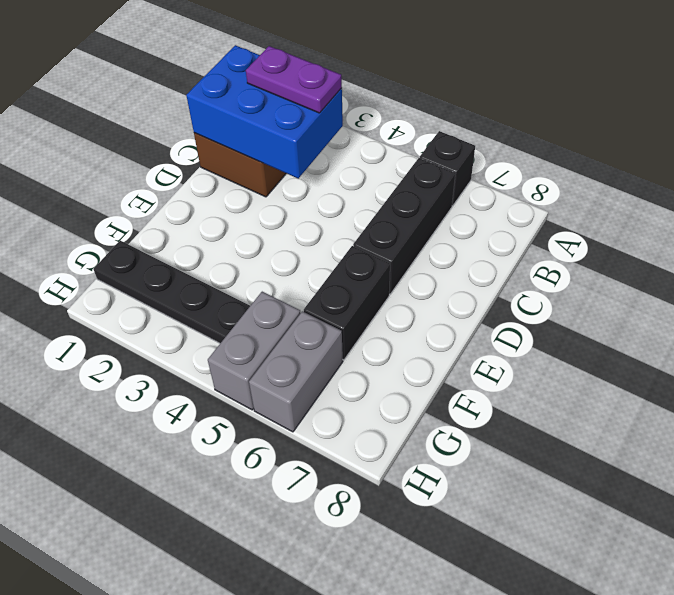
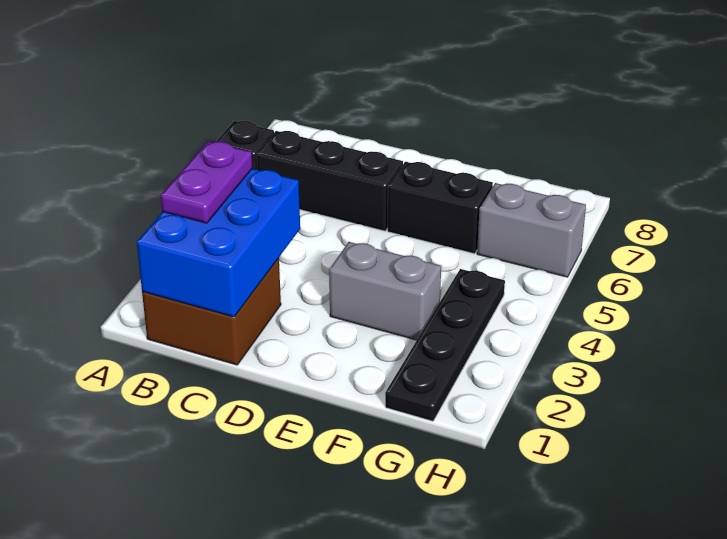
grey brick G5:H5 level 1 -> grey brick E3:F3 level 1

